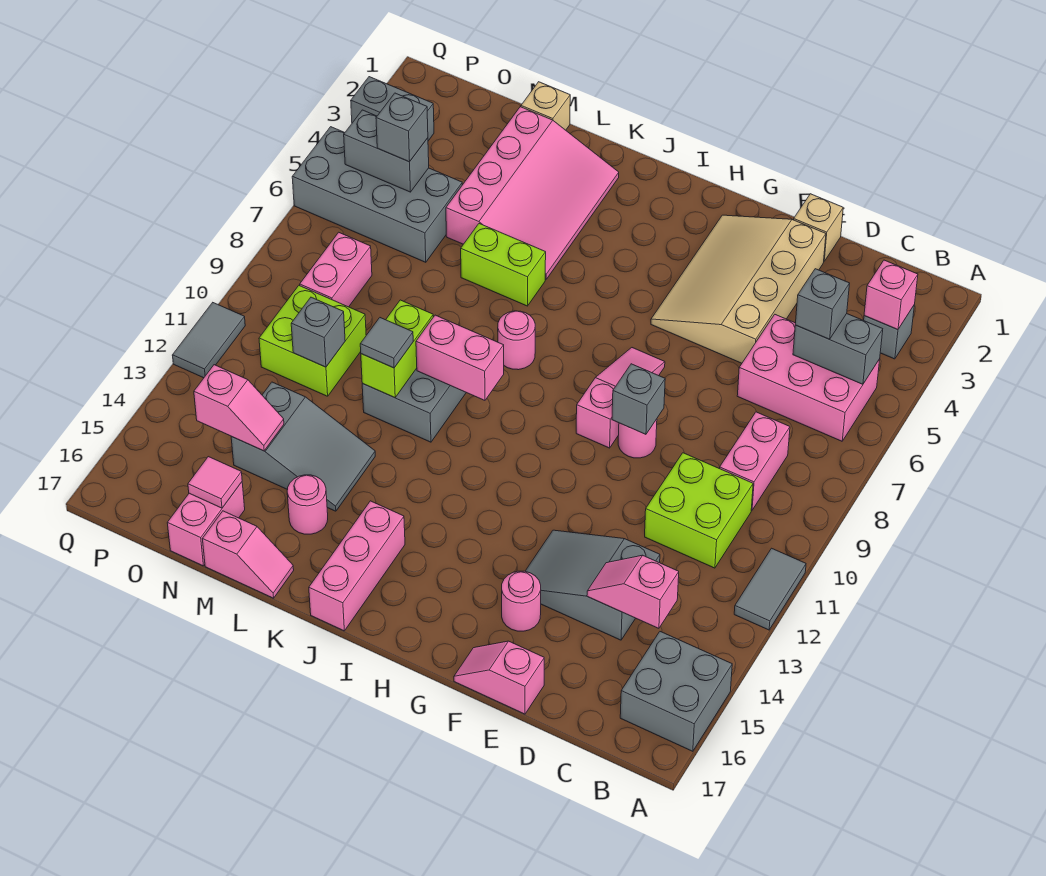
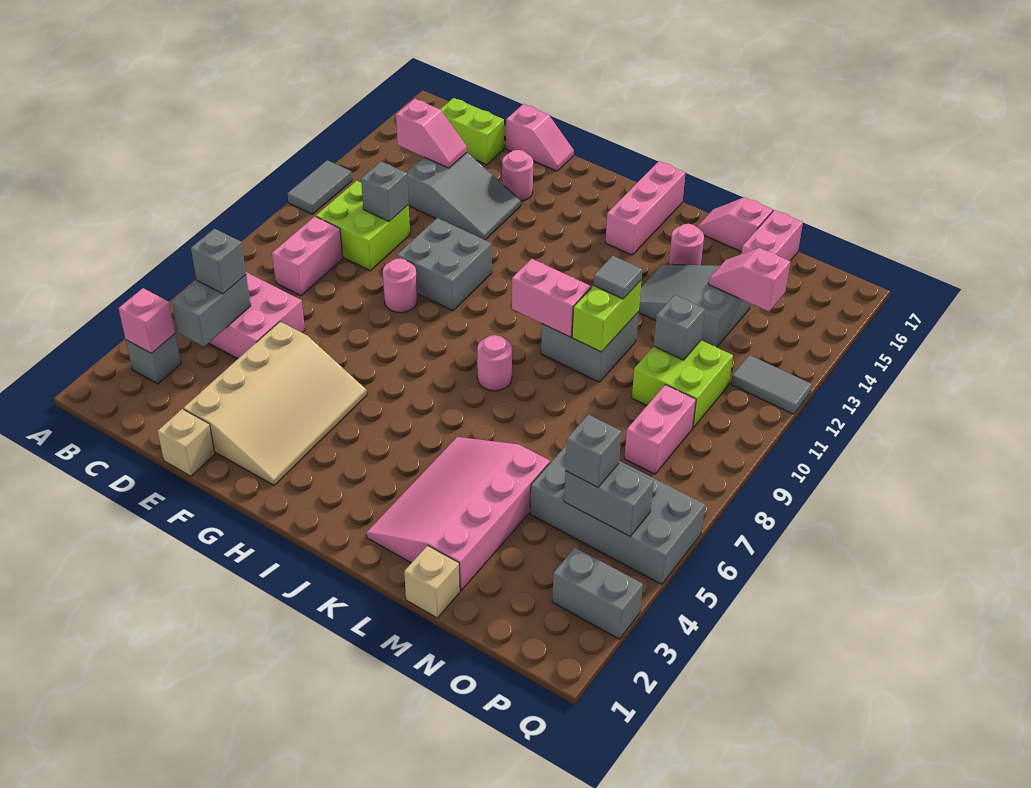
grey brick A15:B16 level 1 -> grey brick F10:G11 level 1
grey brick B5:C5 level 2 -> grey brick C4:C5 level 2
grey brick F9 level 2 -> grey brick D11 level 2
pink slope G7:G9 level 1 top 9 -> none
lime brick K6:L6 level 1 -> lime brick C16:D16 level 1
pink tile N16 level 2 -> none
grey tile Q11:Q12 level 1 -> grey tile P12:Q12 level 1

